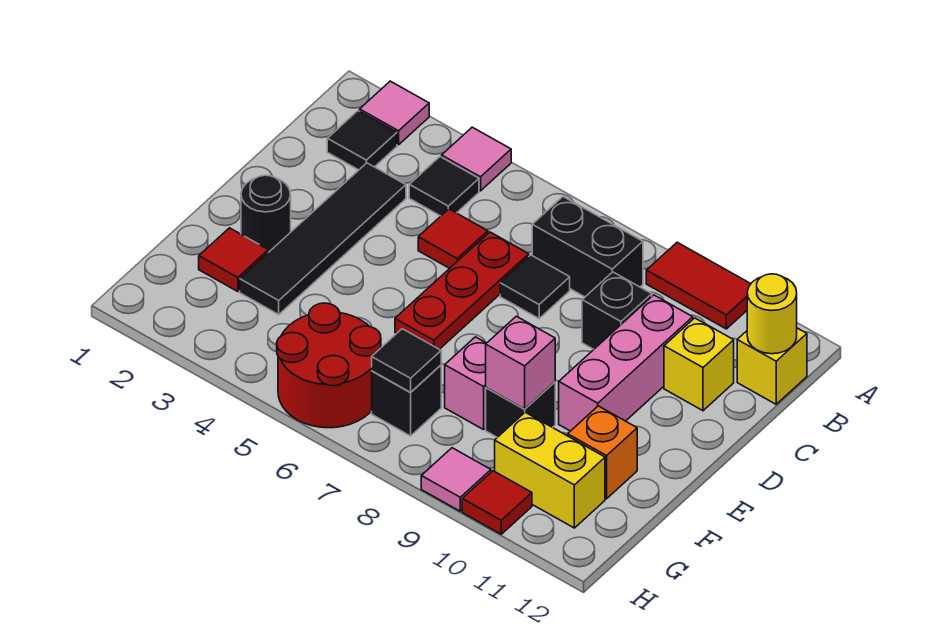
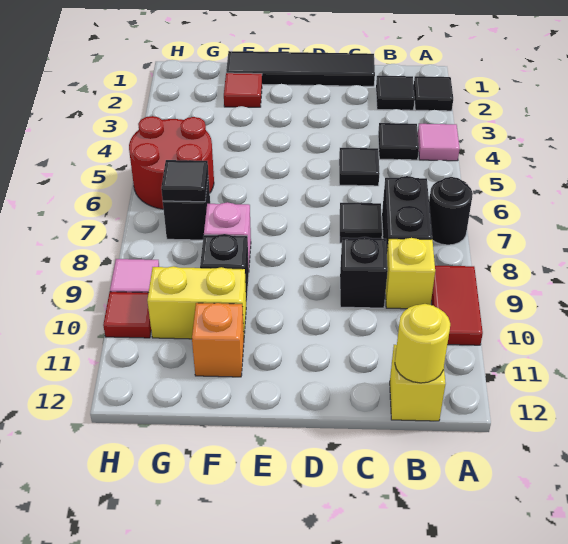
pink tile A2 level 1 -> black tile A2 level 1
black tile C3:F3 level 1 -> black tile C1:F1 level 1
red tile C5 level 1 -> black tile C5 level 1
red plate C6:E6 level 1 -> none
pink brick C10:E10 level 1 -> none
yellow brick C11 level 1 -> yellow brick B9 level 1
black round brick E2 level 1 -> black round brick A7 level 1
pink brick F9 level 2 -> none
yellow brick G10:G11 level 1 -> yellow brick F10:G10 level 1

